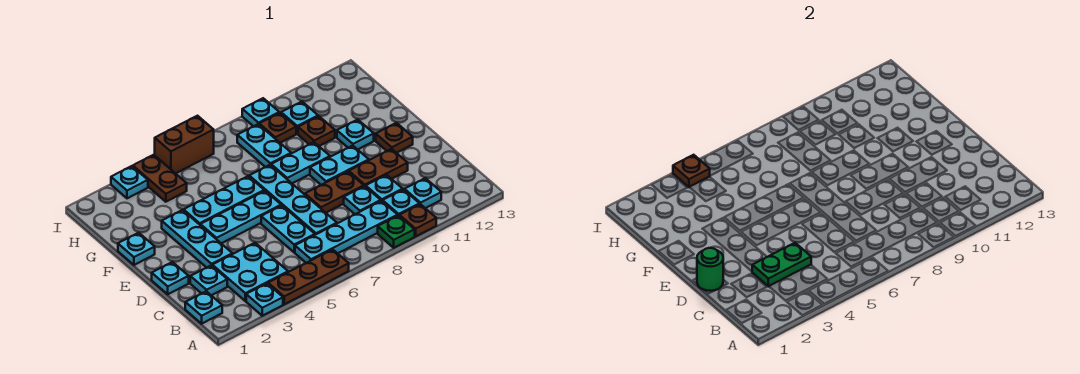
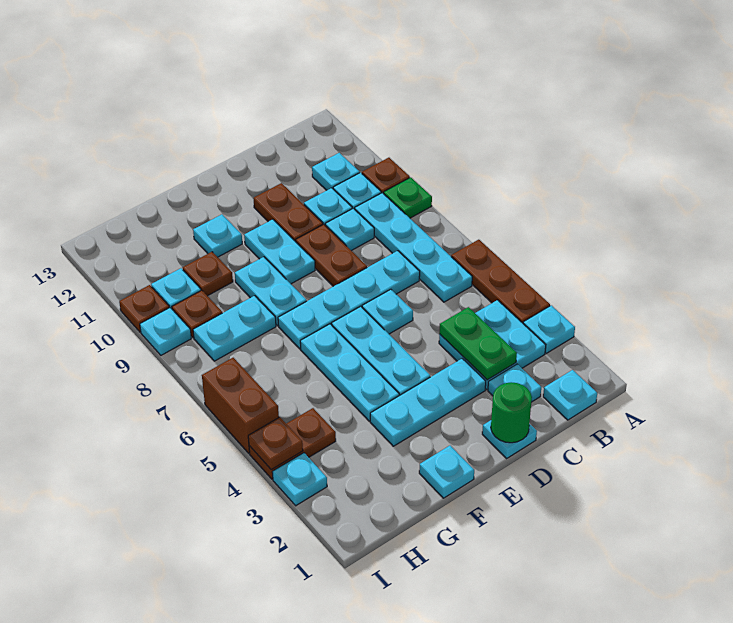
cyan plate C6:D6 level 1 -> cyan plate D6 level 1
brown plate E12 level 1 -> brown plate I10 level 1

